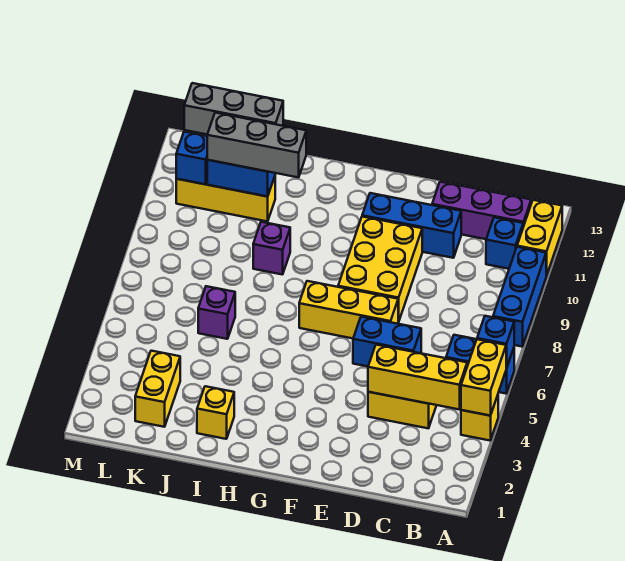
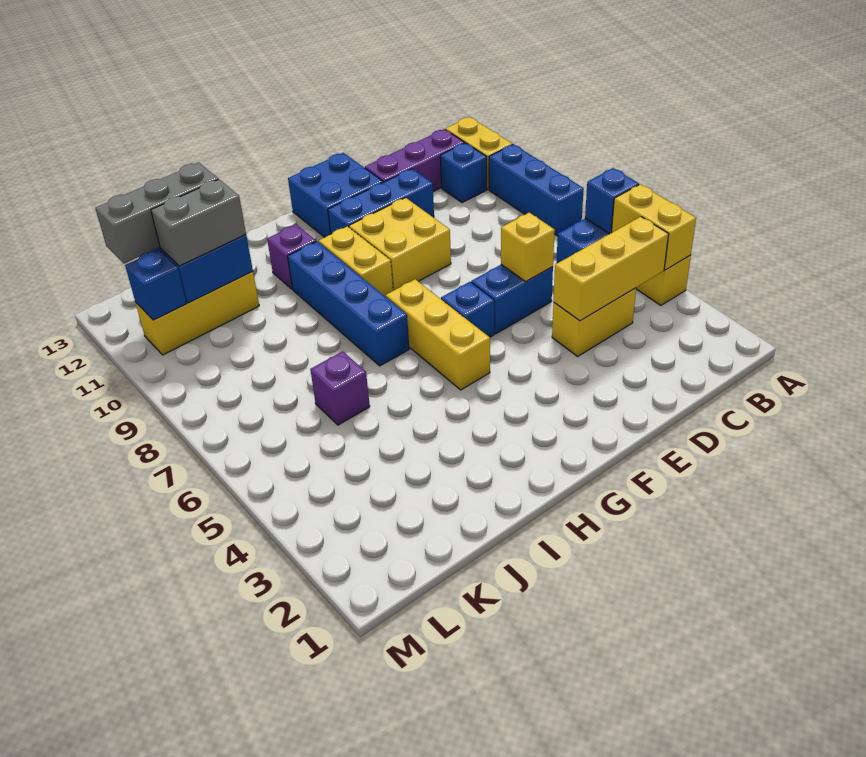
yellow brick E7:G7 level 1 -> yellow brick G5:G7 level 1
yellow brick E8:F10 level 1 -> yellow brick E9:F10 level 1
none -> blue brick E12:F13 level 1
none -> blue brick F6 level 1
none -> blue brick H7:H10 level 1
yellow brick I2 level 1 -> yellow brick D6 level 2
purple brick I9 level 1 -> purple brick H11 level 1
grey brick I11:K11 level 3 -> grey brick J11:K11 level 3
yellow brick K2:K3 level 1 -> yellow brick G9:G10 level 1

